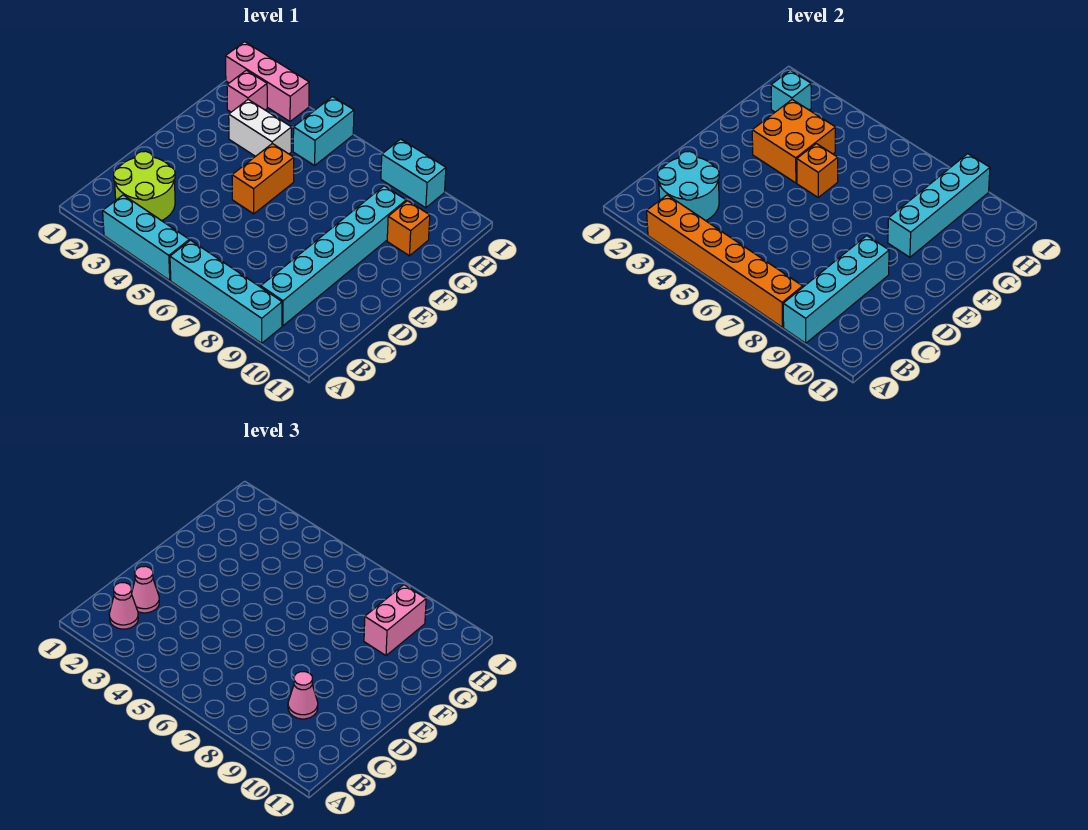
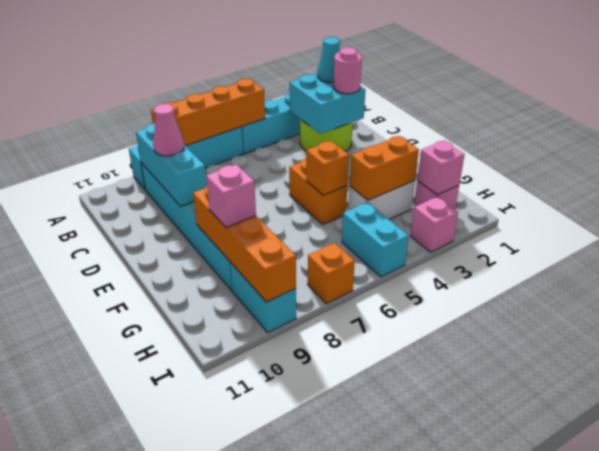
orange brick A3:A8 level 2 -> orange brick A5:A8 level 2
cyan brick A9:D9 level 2 -> cyan brick B9:D9 level 2
cyan round brick B2:C3 level 2 -> cyan brick B2:C3 level 2
pink cone B2 level 3 -> cyan cone B2 level 3
pink cone C2 level 3 -> pink round brick C2 level 3
orange brick F3:G4 level 2 -> orange brick G3:G4 level 2
cyan brick F9:I9 level 2 -> orange brick F9:I9 level 2
pink brick G9:H9 level 3 -> pink brick G9 level 3
orange brick G10 level 1 -> orange brick I7 level 1
cyan brick H2 level 2 -> pink brick H2 level 2
pink brick I1:I3 level 1 -> pink brick I3 level 1
cyan brick I8:I9 level 1 -> cyan brick H9:I9 level 1

